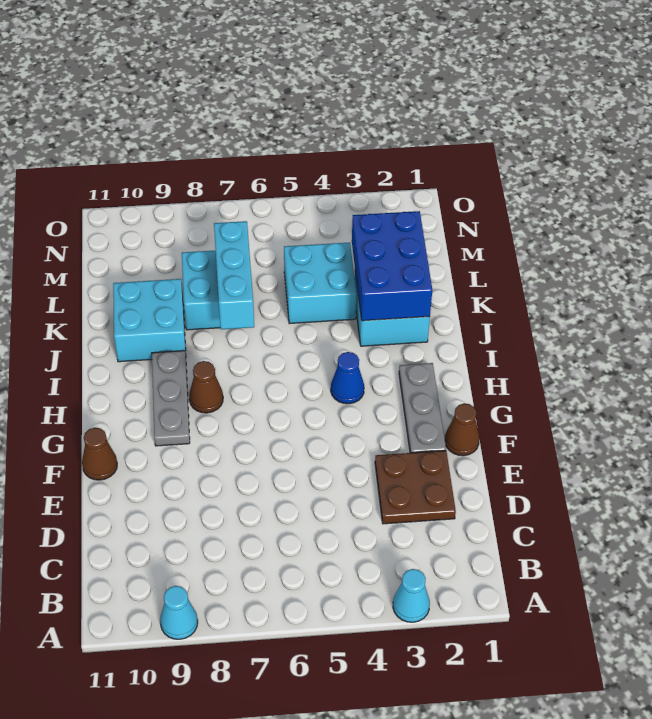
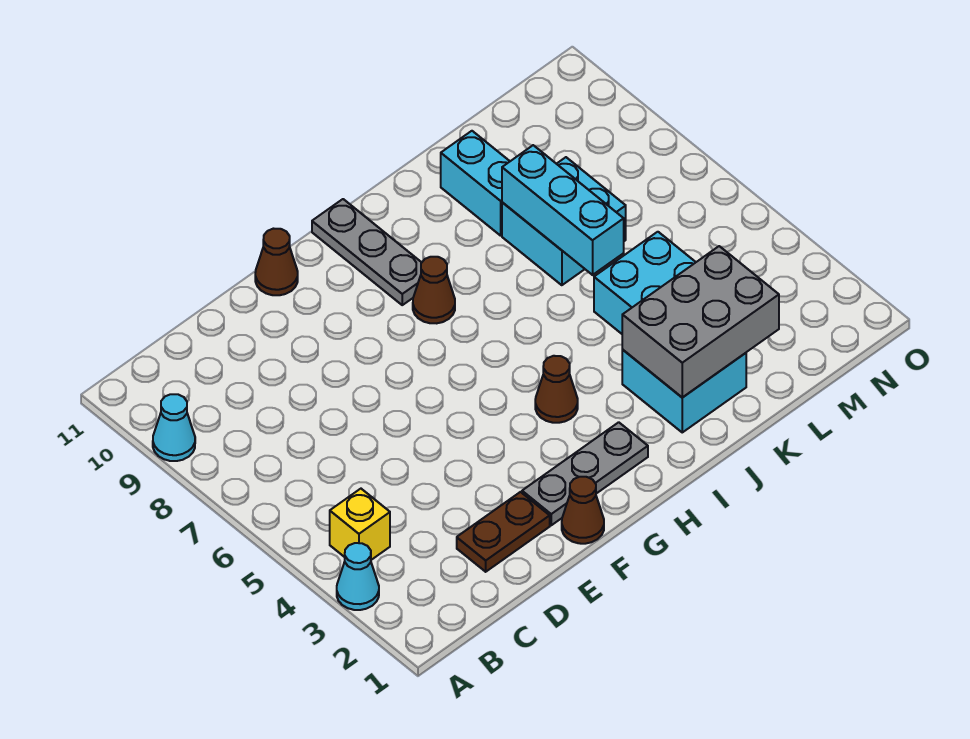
none -> yellow brick B4 level 1
brown plate D2:E3 level 1 -> brown plate D2:E2 level 1
grey plate G9:I9 level 1 -> grey plate H9:H11 level 1
blue cone H4 level 1 -> brown cone H4 level 1
blue brick J2:L3 level 2 -> grey brick J2:L3 level 2
cyan brick J7:L7 level 2 -> cyan brick K6:K8 level 2
cyan brick J9:K10 level 1 -> cyan brick K9:K10 level 1

